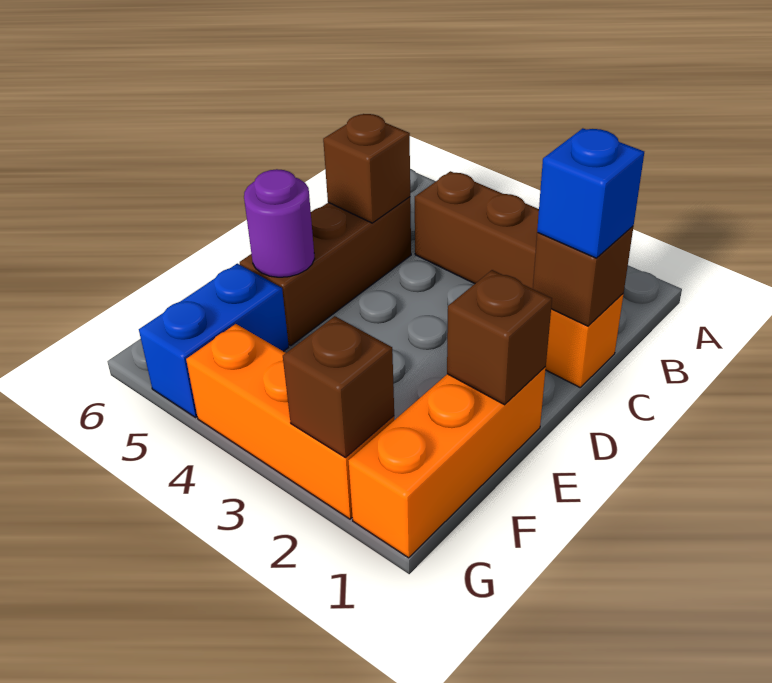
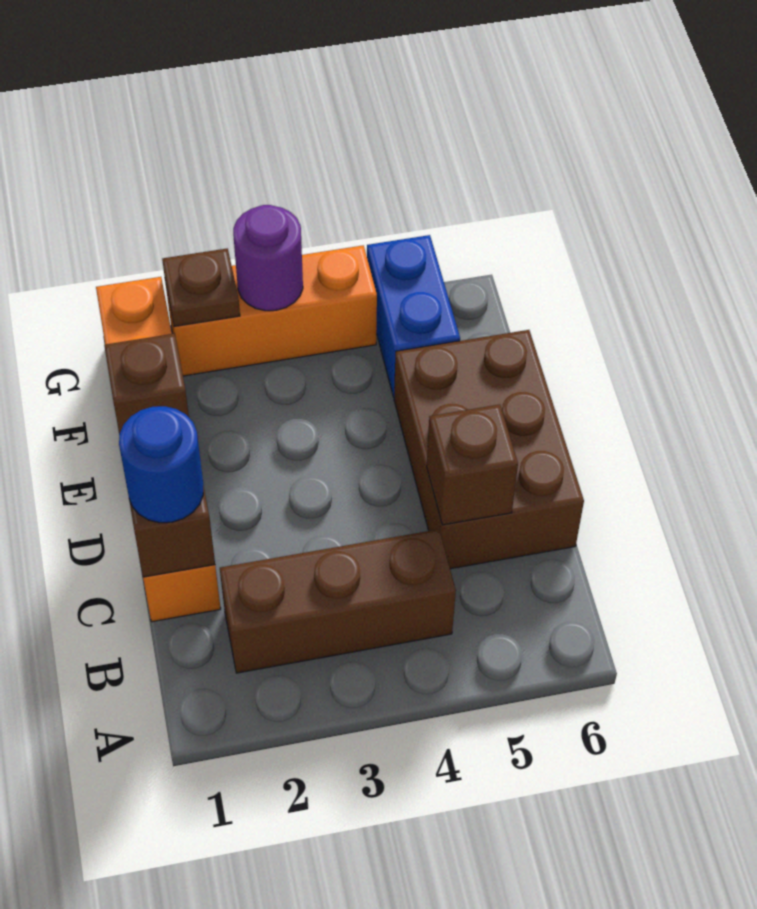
blue brick C1 level 3 -> blue round brick C1 level 3
brown brick C5:E5 level 1 -> brown brick C5:E6 level 1
purple round brick E5 level 2 -> purple round brick G3 level 2
brown brick G2 level 2 -> brown plate G2 level 2

